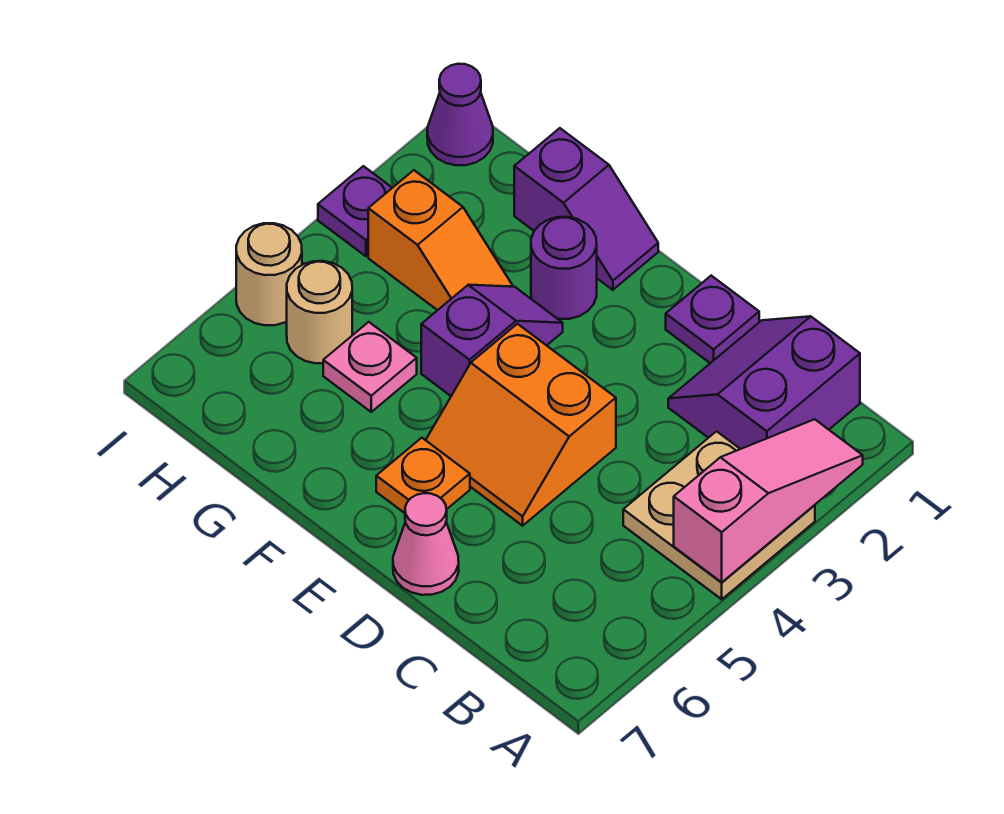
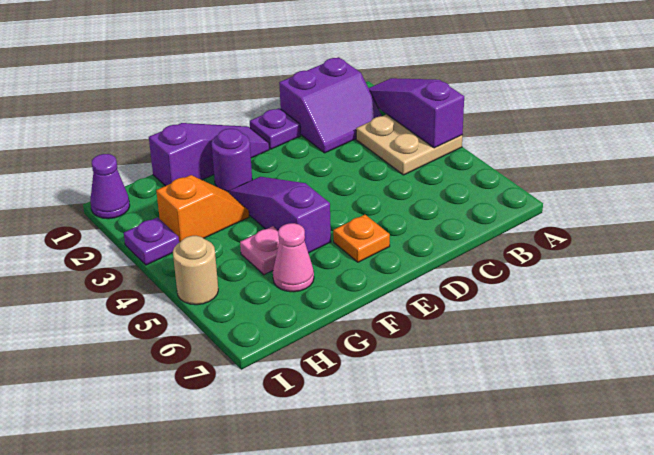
pink slope A2:A4 level 2 top 4 -> purple slope A2:A4 level 2 top 4
purple slope B1:C2 level 1 top B -> purple slope B1:C2 level 1 top 1
orange slope D4:E5 level 1 top 4 -> none
pink cone D7 level 1 -> pink cone G6 level 1
purple slope F1:G1 level 1 top G -> purple slope E1:G1 level 1 top G
purple slope F3:F4 level 1 top 4 -> purple slope F3:F5 level 1 top 5
tan round brick H5 level 1 -> none

